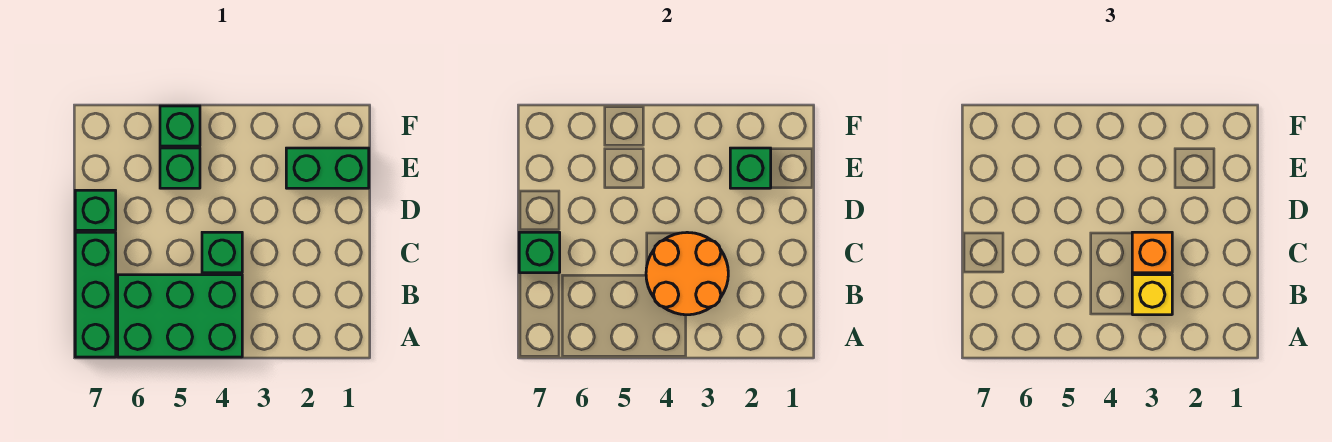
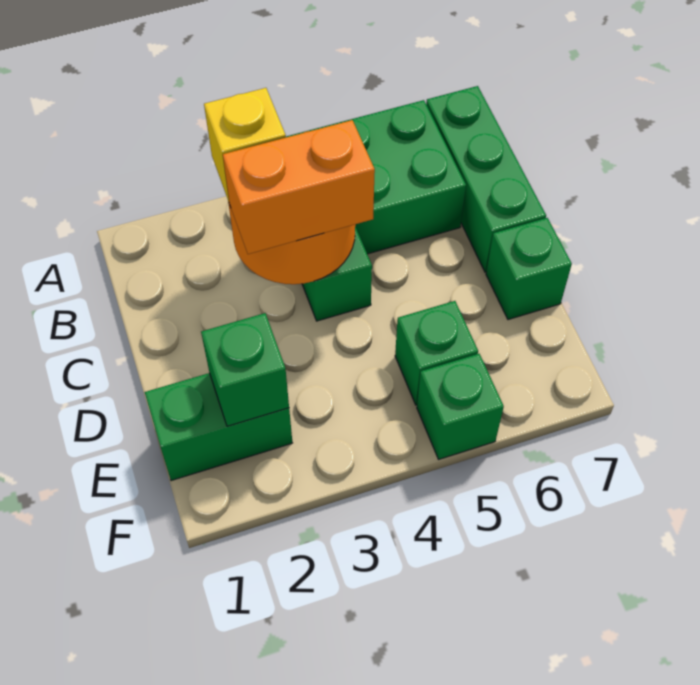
orange brick C3 level 3 -> orange brick C3:C4 level 3
green brick C7 level 2 -> none

